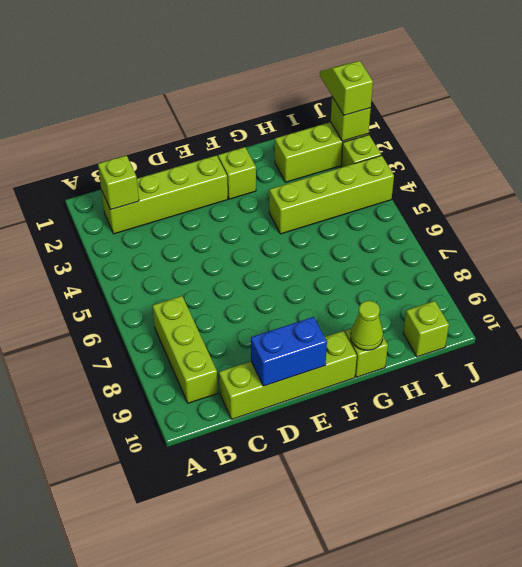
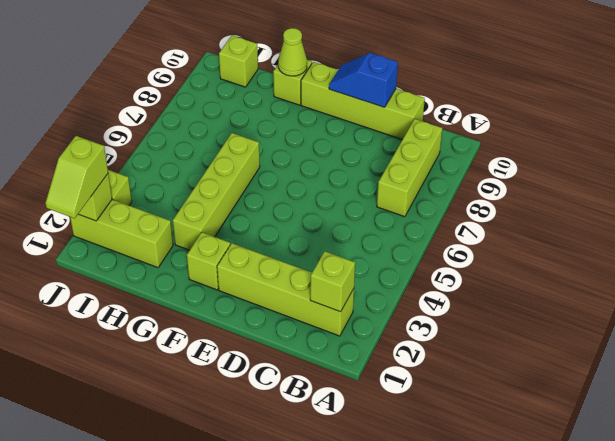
blue brick D10:E10 level 2 -> blue slope D10:E10 level 2 top D
lime brick G4:J4 level 1 -> lime brick G3:G6 level 1

